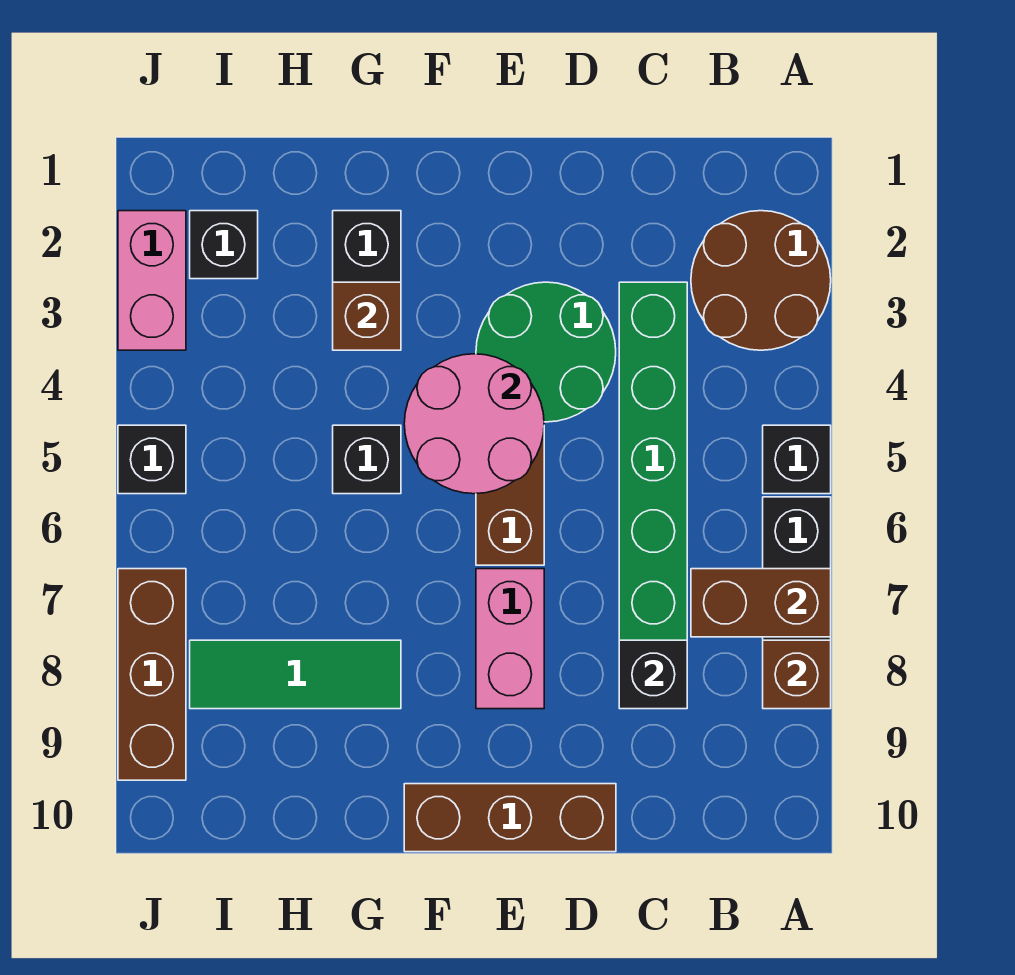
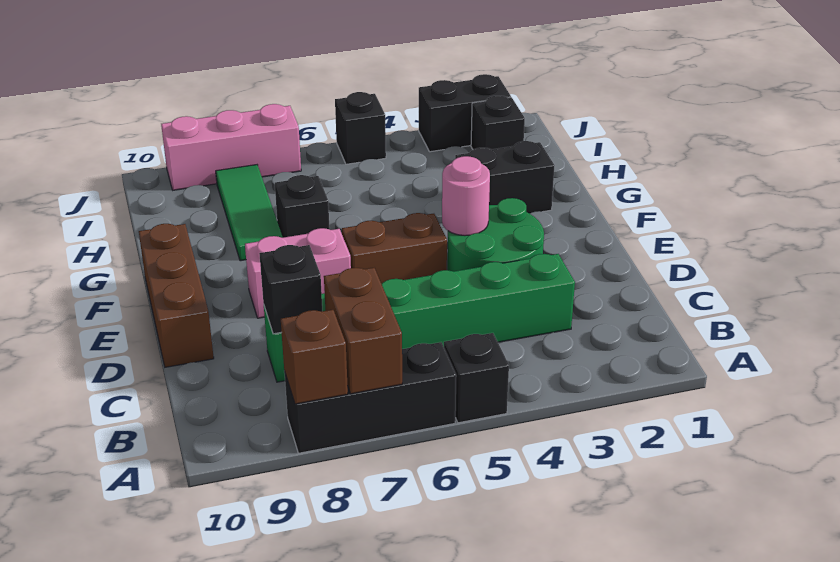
brown round brick A2:B3 level 1 -> none
pink round brick E4:F5 level 2 -> pink round brick E4 level 2
brown brick G3 level 2 -> none
black brick G5 level 1 -> black brick G7 level 1
pink brick J2:J3 level 1 -> black brick J2:J3 level 1
brown brick J7:J9 level 1 -> pink brick J7:J9 level 1

